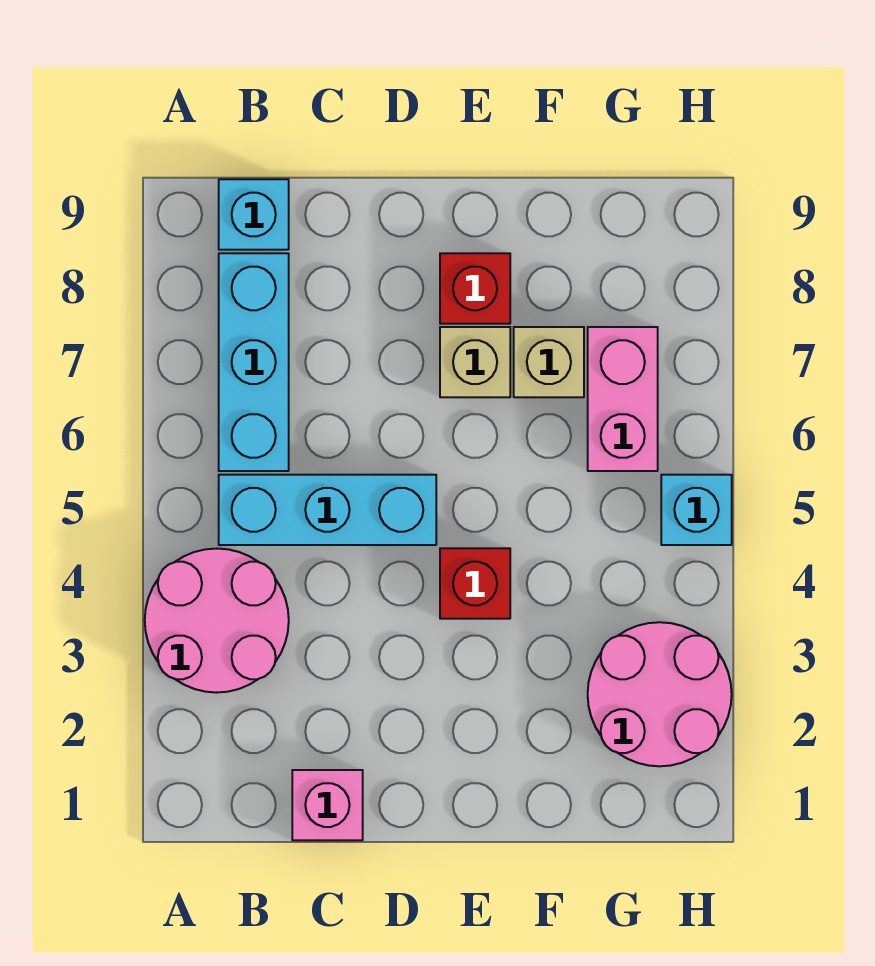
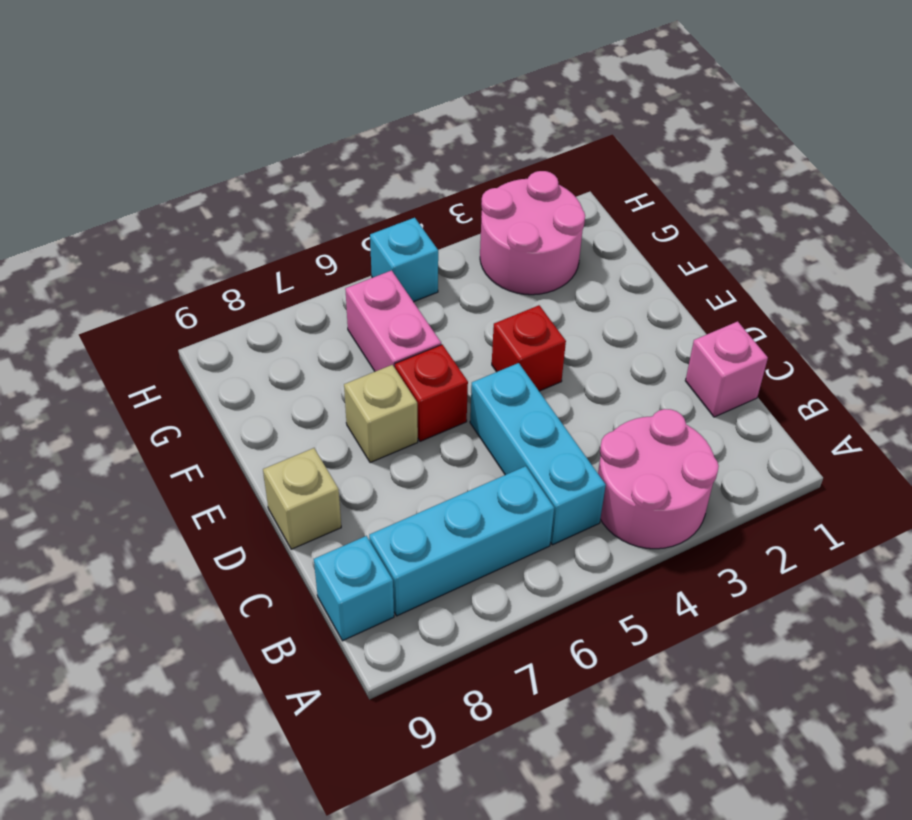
red brick E8 level 1 -> red brick E6 level 1
tan brick F7 level 1 -> tan brick D9 level 1
pink brick G6:G7 level 1 -> pink brick F6:G6 level 1

